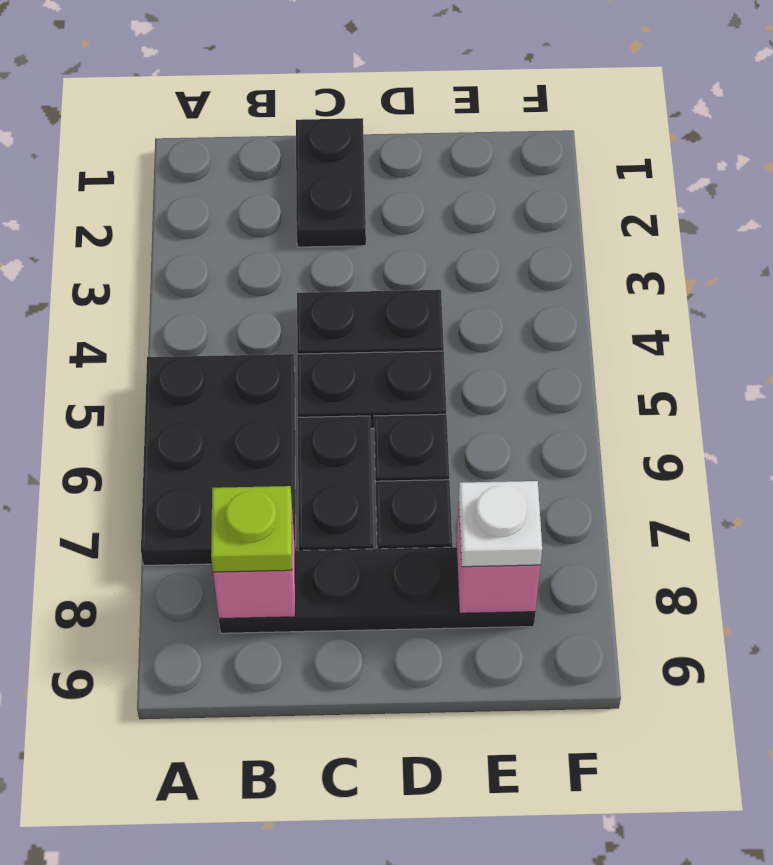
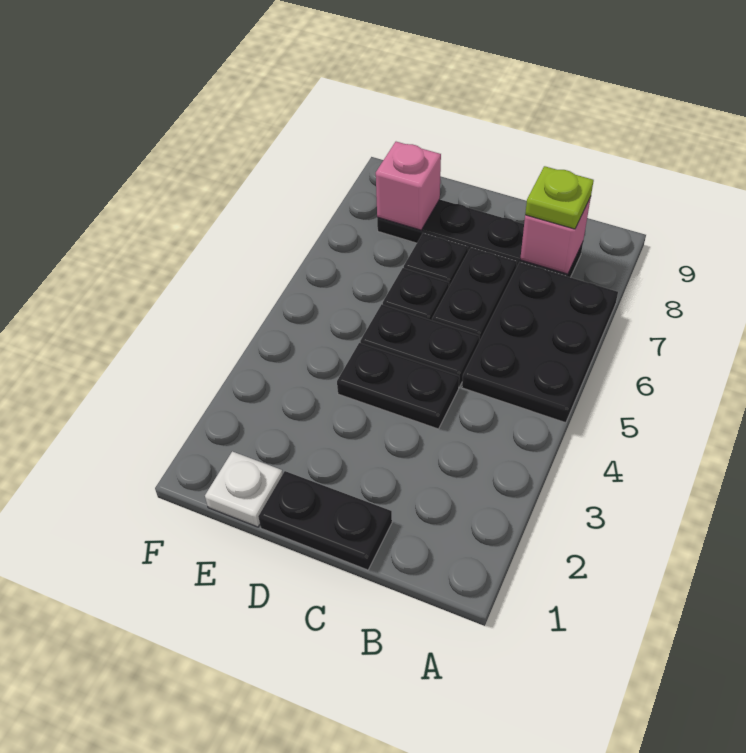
black plate C1:C2 level 1 -> black plate C1:D1 level 1
white plate E8 level 3 -> white plate E1 level 1

